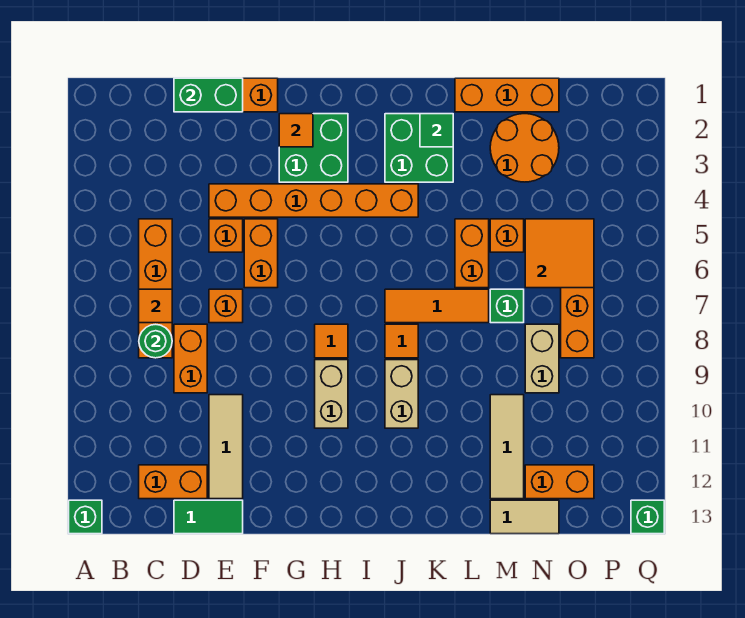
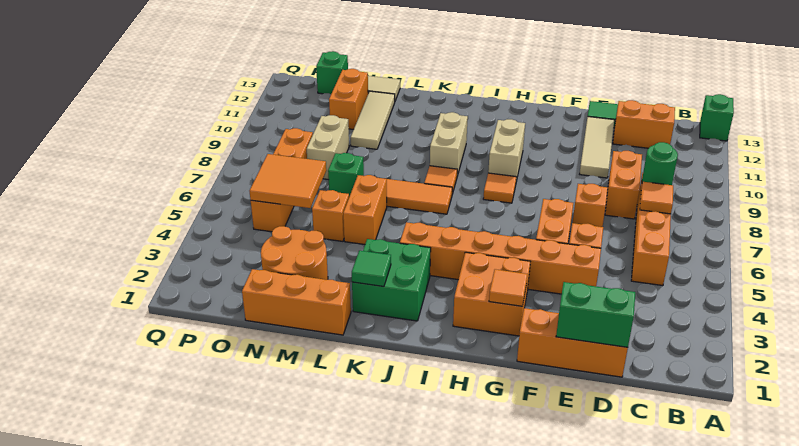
green brick G2:H3 level 1 -> orange brick G2:H3 level 1
orange brick N12:O12 level 1 -> orange brick N11:N12 level 1
green brick Q13 level 1 -> green brick O13 level 1

